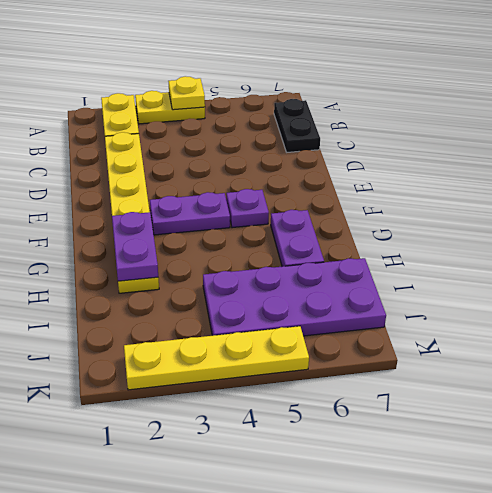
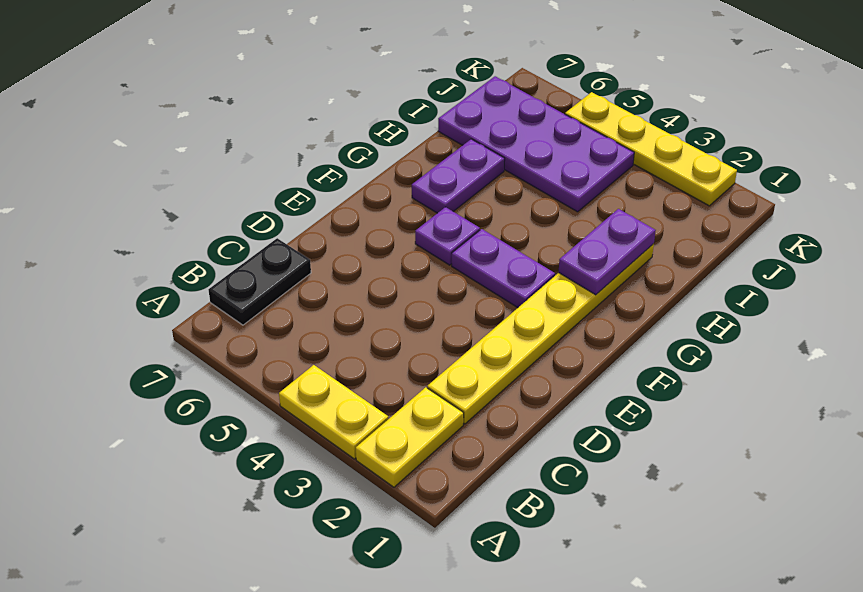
yellow plate A4 level 2 -> none

